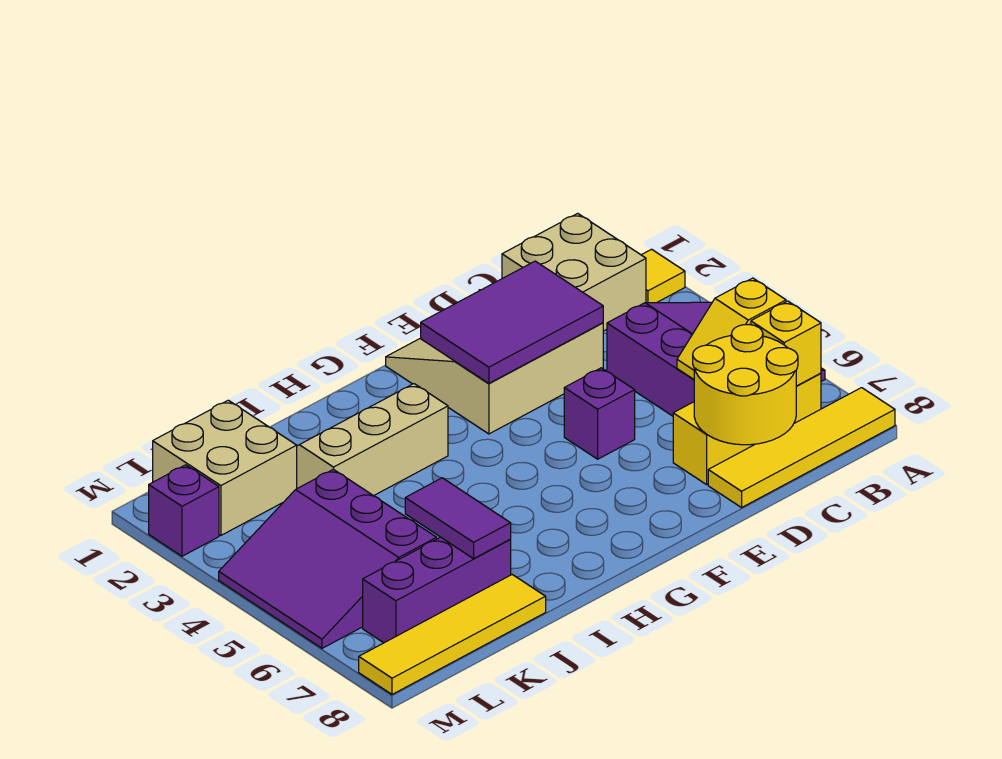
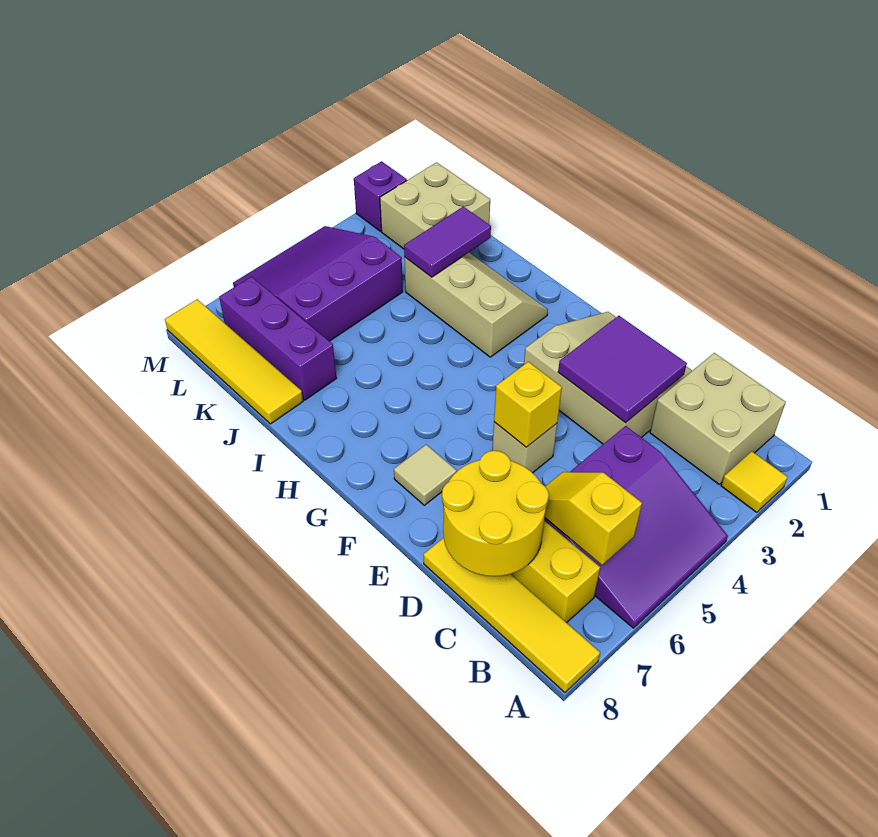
yellow brick B7 level 2 -> yellow brick E5 level 2
purple tile D2:F3 level 2 -> purple tile D2:E3 level 2
purple brick E5 level 1 -> tan brick E5 level 1
none -> tan tile F7 level 1
purple tile J6:J7 level 2 -> purple tile J2:J3 level 2

